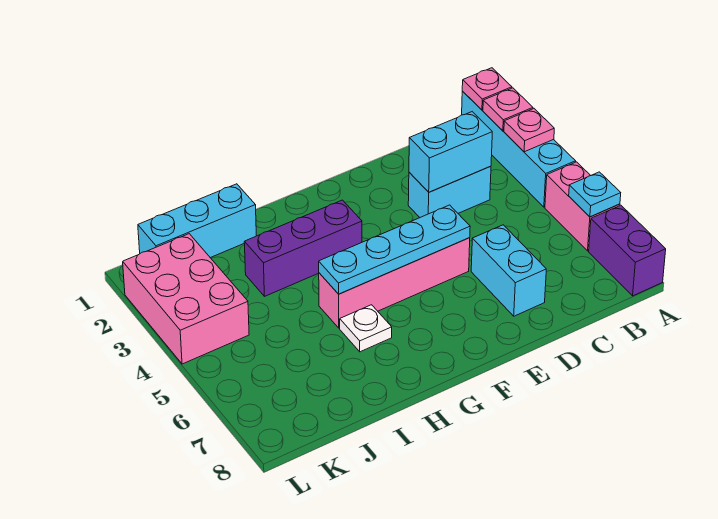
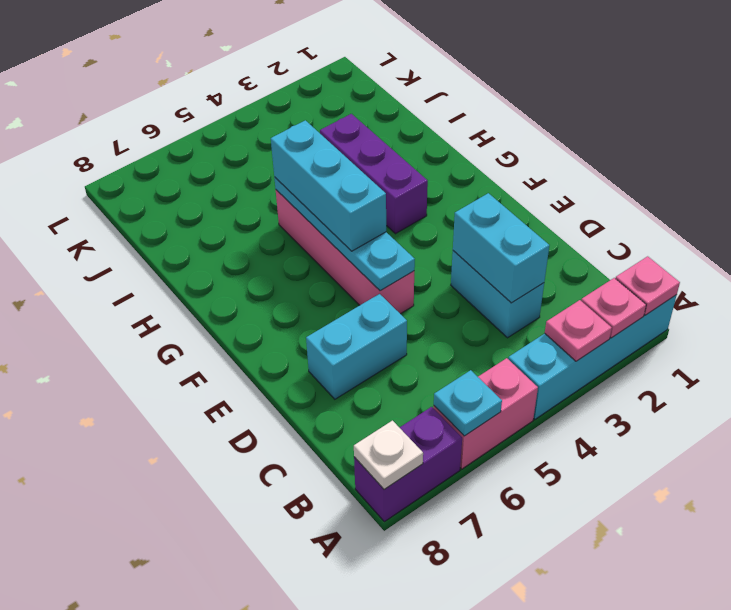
white plate H6 level 1 -> white plate A8 level 2
cyan brick I1:K1 level 1 -> cyan brick F5:H5 level 3
pink brick K2:L4 level 1 -> none

